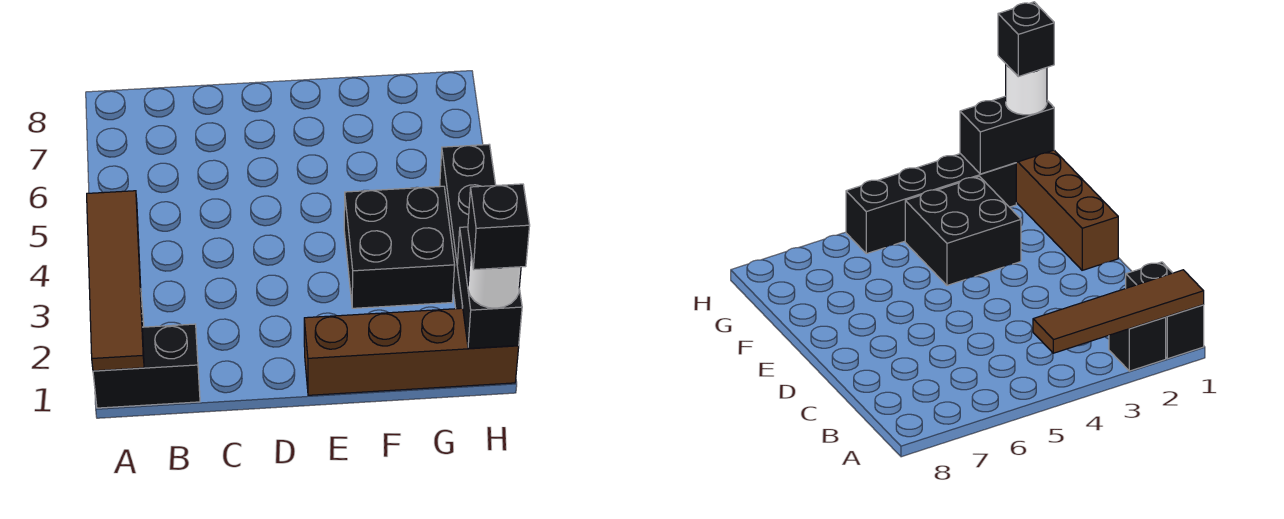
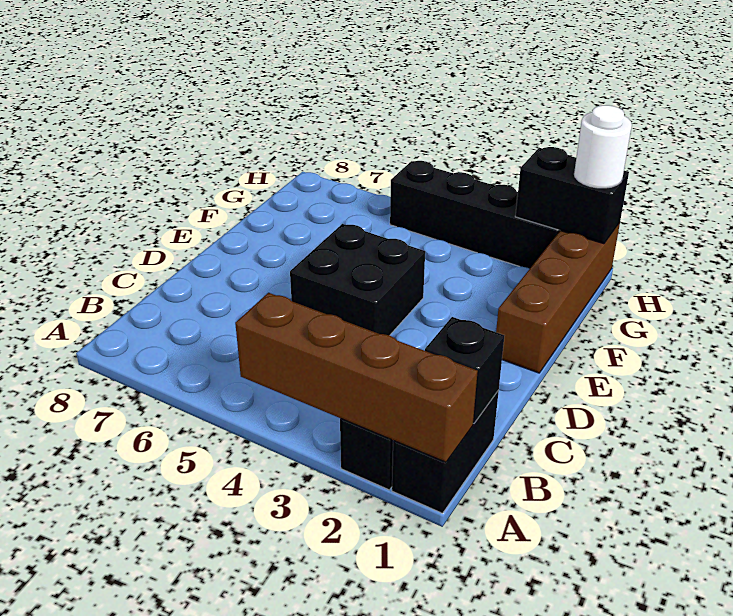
brown tile A1:A4 level 2 -> brown brick A1:A4 level 2
black brick F3:G4 level 1 -> black brick D4:E5 level 1
black brick H1 level 4 -> black brick B1 level 2

